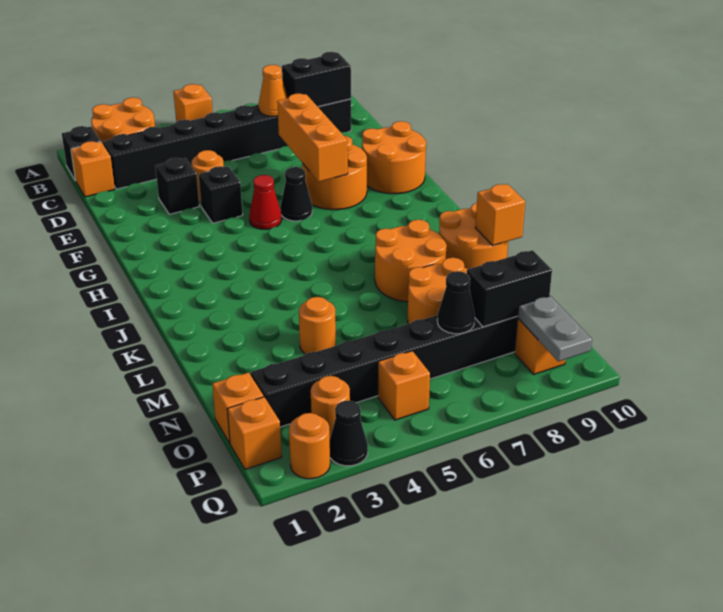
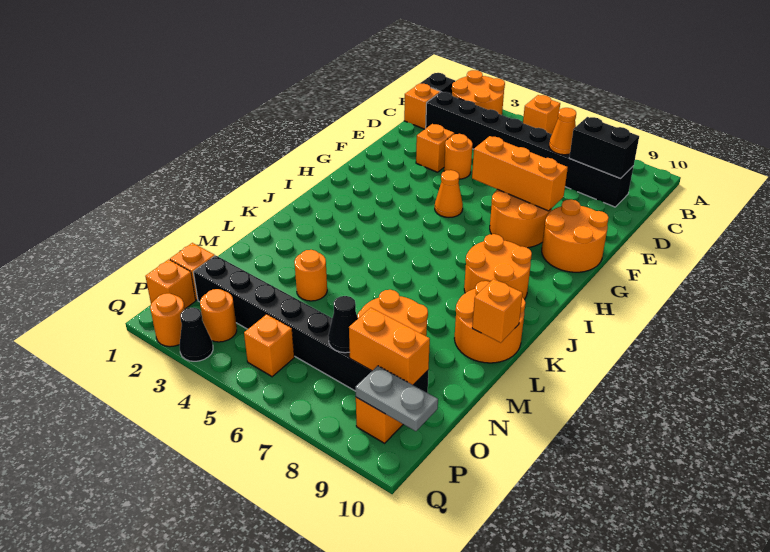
black brick E3 level 1 -> orange brick E3 level 1
orange brick E7:G7 level 2 -> orange brick F6:F8 level 2
black brick F4 level 1 -> none
red cone G5 level 1 -> orange cone G5 level 1
black cone G6 level 1 -> none
orange round brick K7:L8 level 1 -> orange round brick I8:J9 level 1
black brick O8:O9 level 2 -> orange brick O8:O9 level 2
grey plate P9:Q9 level 2 -> grey plate P9:P10 level 2

